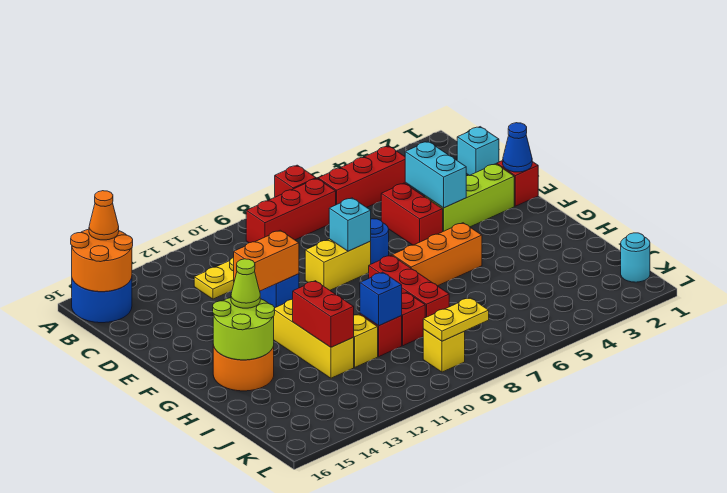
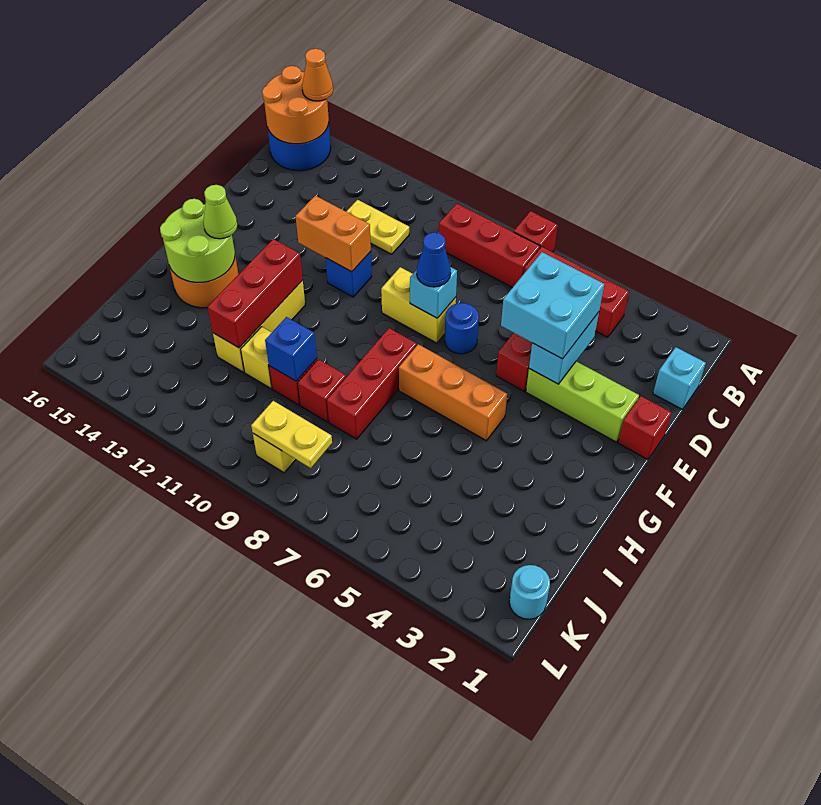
none -> cyan brick D4:E5 level 3
blue cone E1 level 2 -> blue cone E8 level 3
red brick H12:I12 level 2 -> red brick G12:I12 level 2

